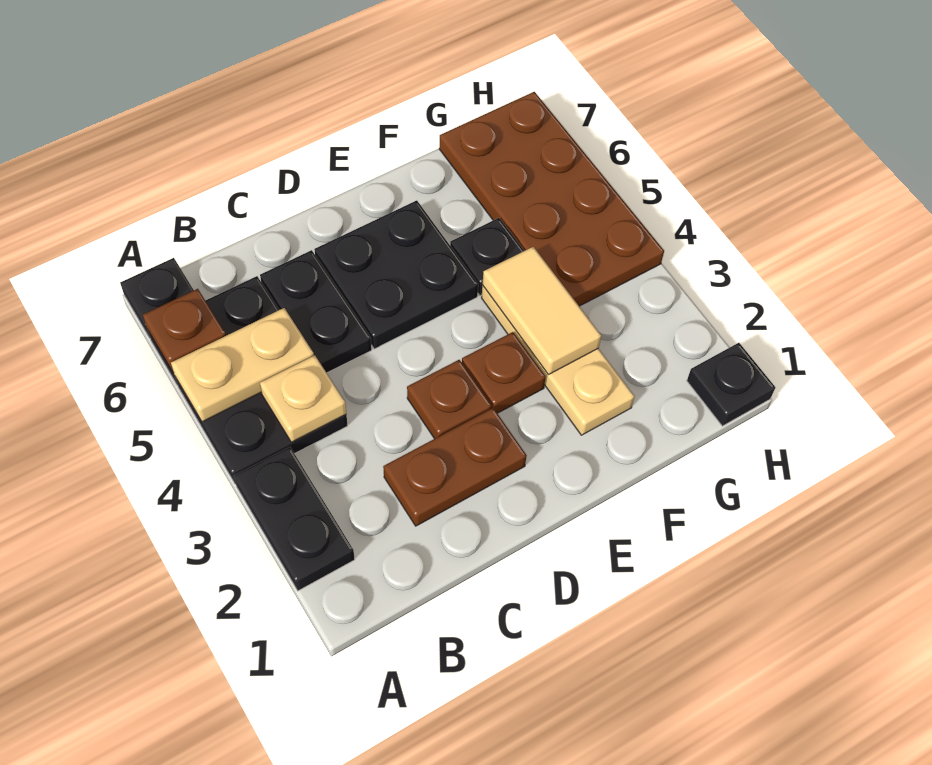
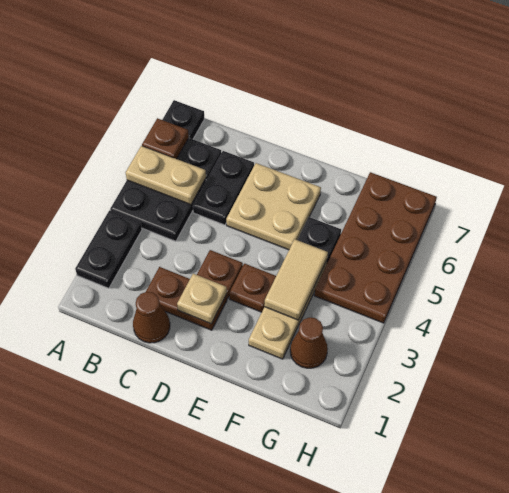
tan plate B4 level 2 -> tan plate D2 level 2
none -> brown cone C1 level 1
black plate D5:E6 level 1 -> tan plate D5:E6 level 1
none -> brown cone G2 level 1
black plate H1 level 1 -> none

